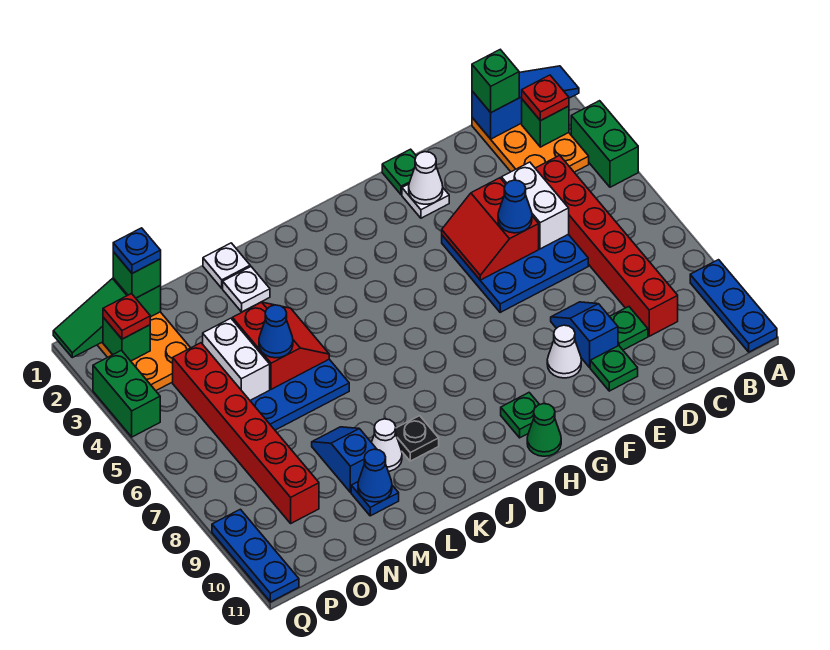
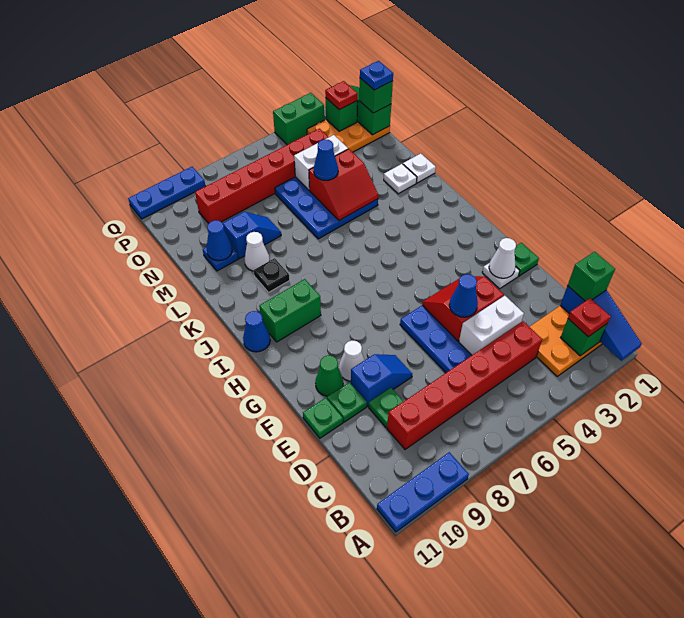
green brick A3:A4 level 1 -> green brick I9:I10 level 1
green plate H10 level 1 -> green plate E11 level 1
green cone H11 level 1 -> green cone F10 level 1
none -> blue cone I11 level 1

